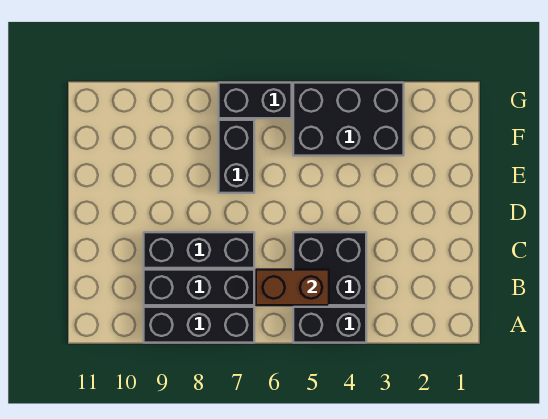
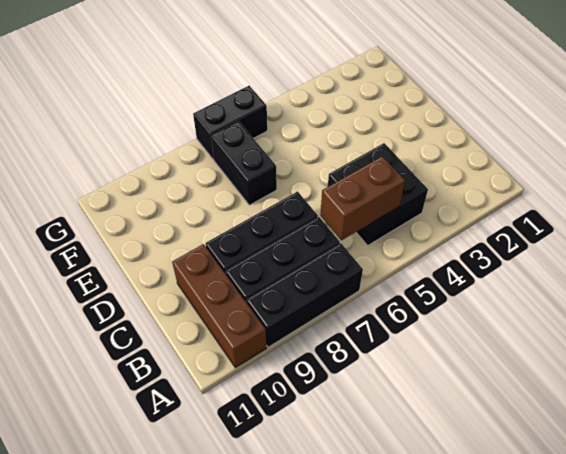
black brick A4:A5 level 1 -> none
none -> brown brick A10:C10 level 1
black brick F3:G5 level 1 -> none

